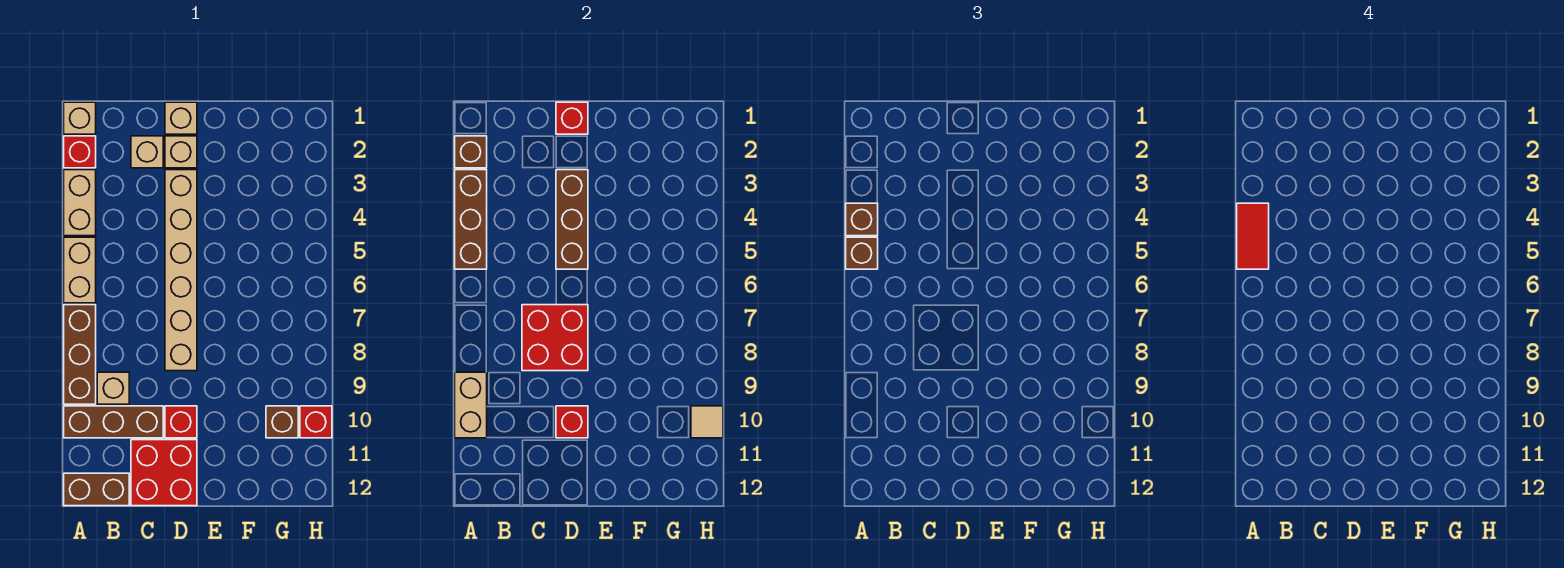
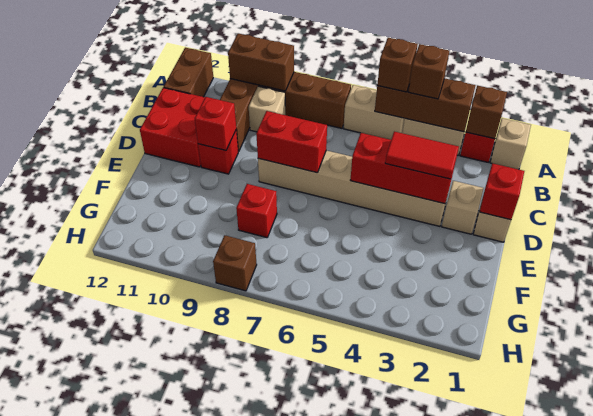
red tile A4:A5 level 4 -> red tile D3:D4 level 3
tan brick A9:A10 level 2 -> brown brick A9:A10 level 2
tan brick C2 level 1 -> none
red brick C7:D8 level 2 -> red brick D7:D8 level 2
brown brick D3:D5 level 2 -> red brick D3:D5 level 2
brown brick G10 level 1 -> brown brick H8 level 1
red brick H10 level 1 -> red brick F8 level 1
tan tile H10 level 2 -> none

